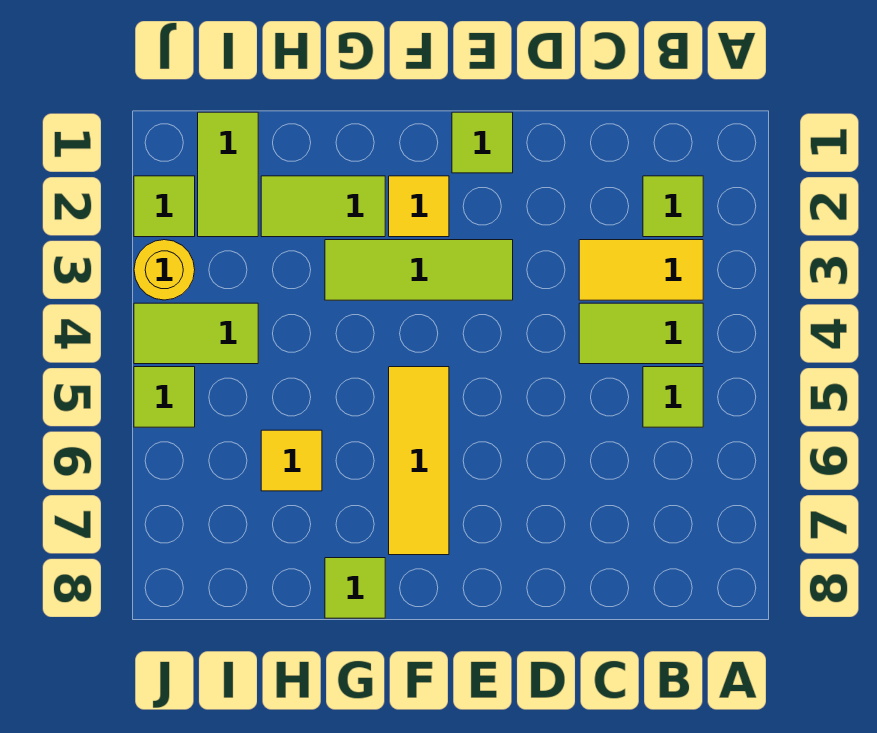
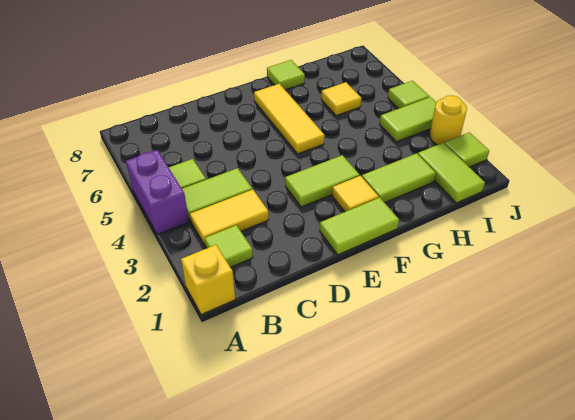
none -> yellow brick A1 level 1
none -> purple brick A4:A5 level 1
lime tile E1 level 1 -> lime tile E1:F1 level 1
lime tile E3:G3 level 1 -> lime tile E3:F3 level 1

